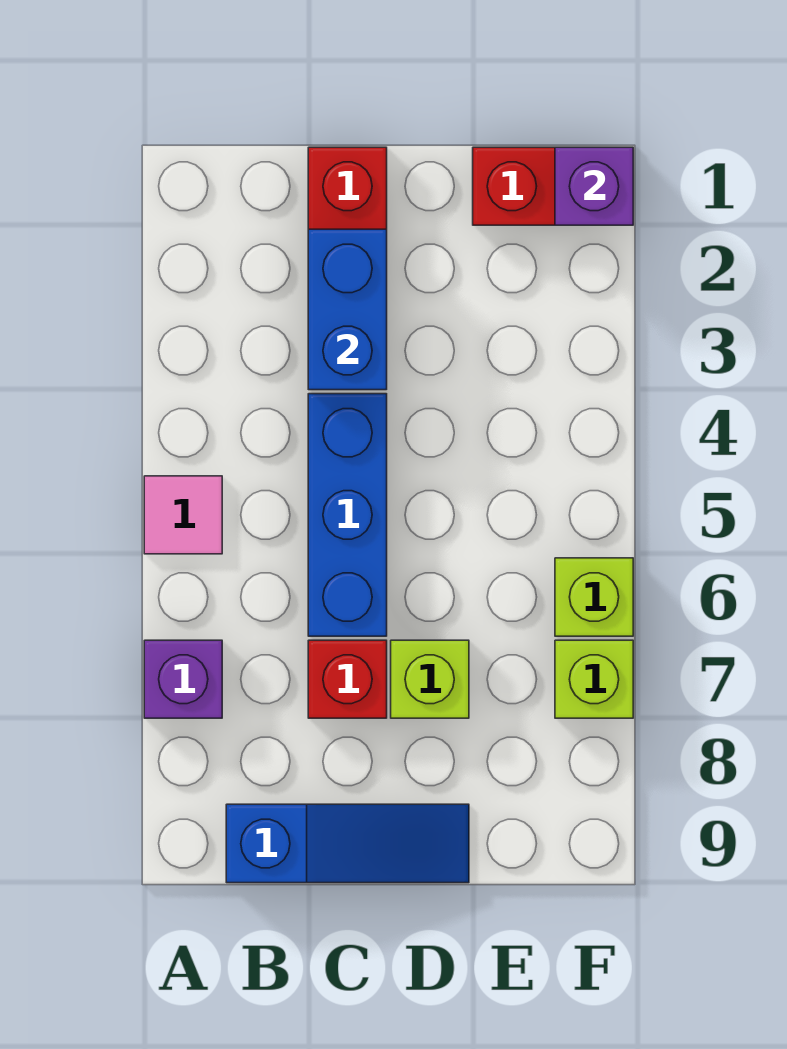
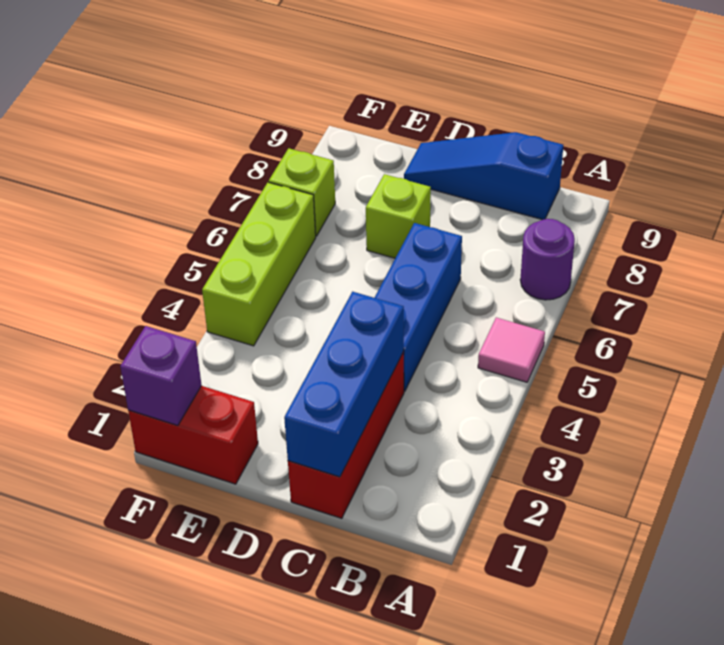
purple brick A7 level 1 -> purple round brick A7 level 1
blue brick C2:C3 level 2 -> blue brick C1:C3 level 2
red brick C7 level 1 -> none
lime brick F6 level 1 -> lime brick F4:F6 level 1

